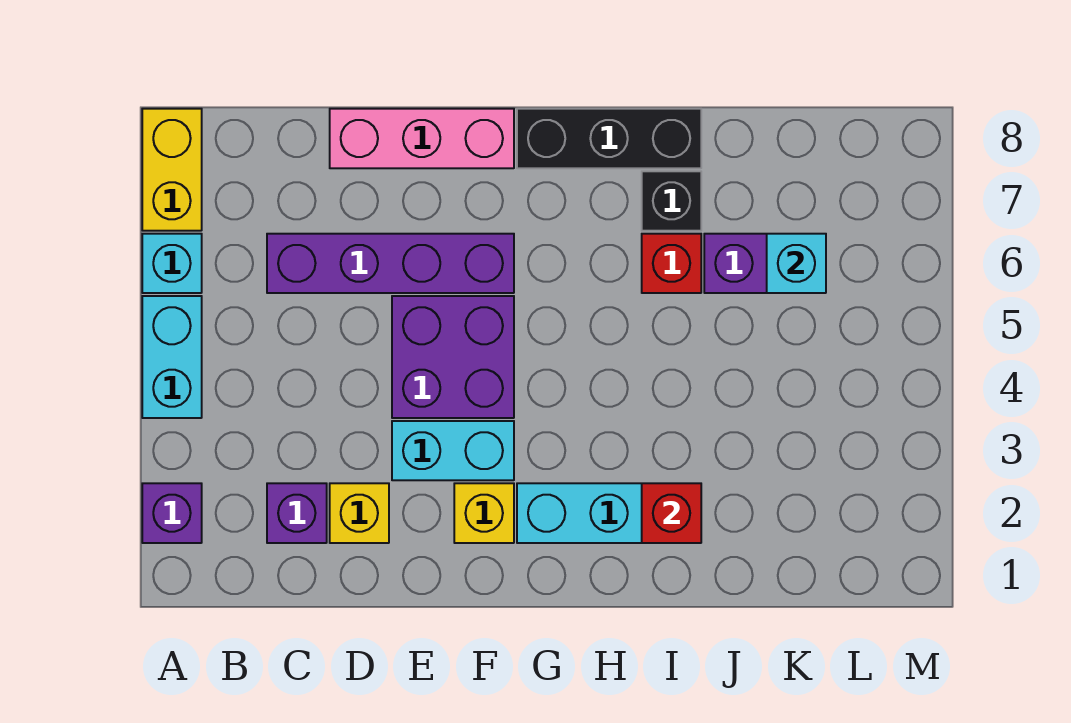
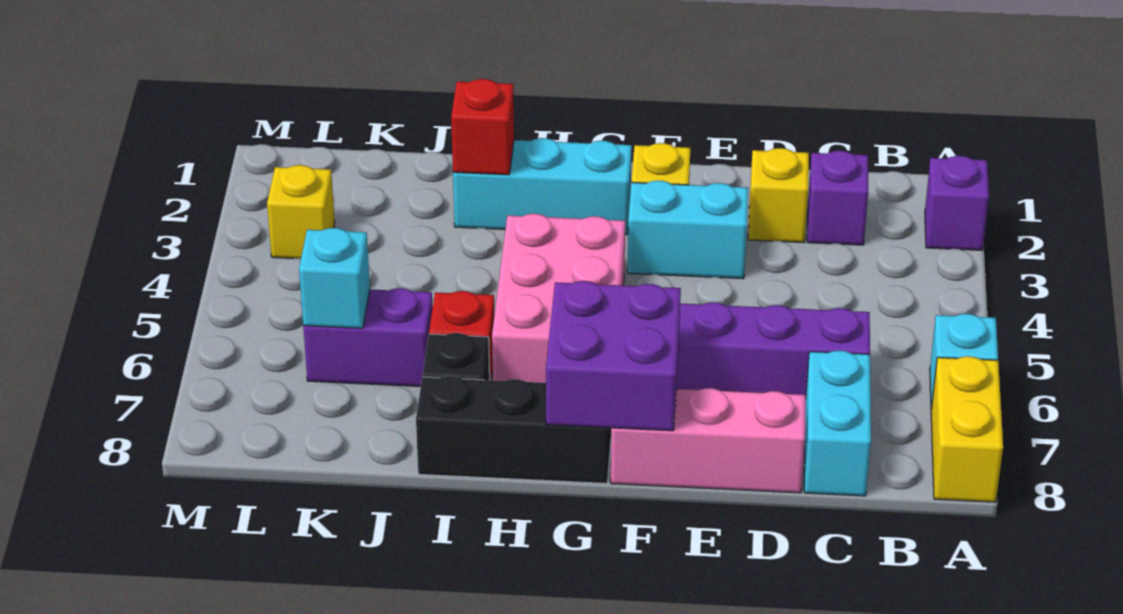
cyan brick A4:A5 level 1 -> cyan brick C7:C8 level 1
purple brick E4:F5 level 1 -> purple brick F7:G8 level 2
none -> pink brick G4:H6 level 1
none -> yellow brick L3 level 1

